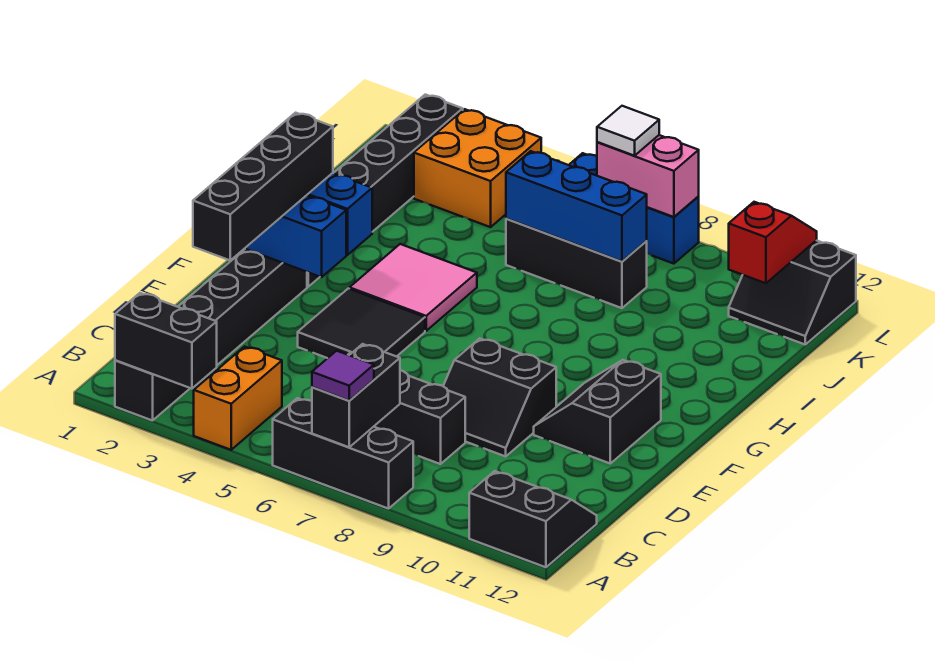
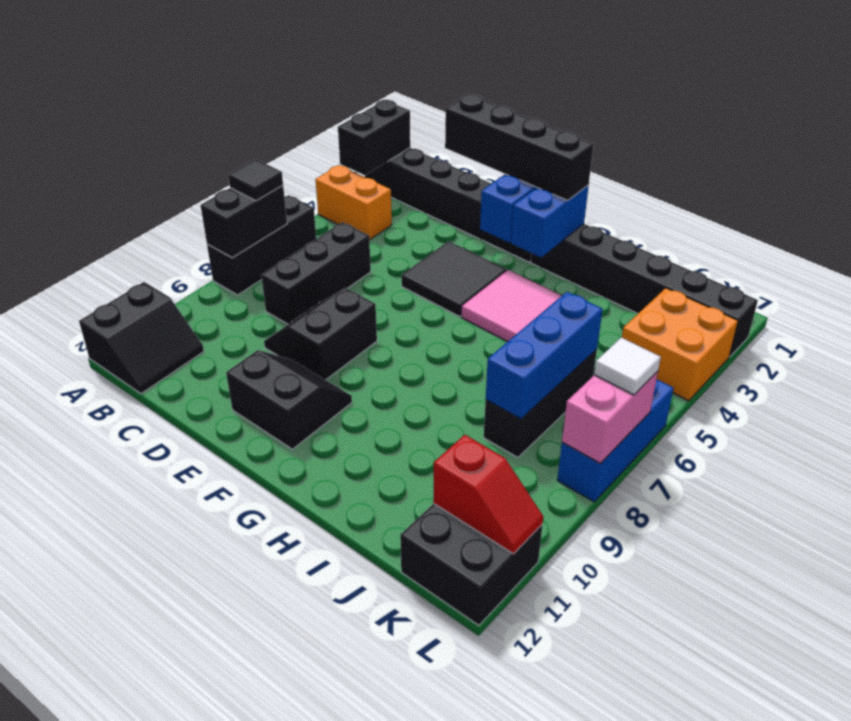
black brick A7:B7 level 2 -> black brick A7:A8 level 2
purple tile A7 level 3 -> black tile A7 level 3
black slope K11:L12 level 1 top L -> black brick K11:L12 level 1

